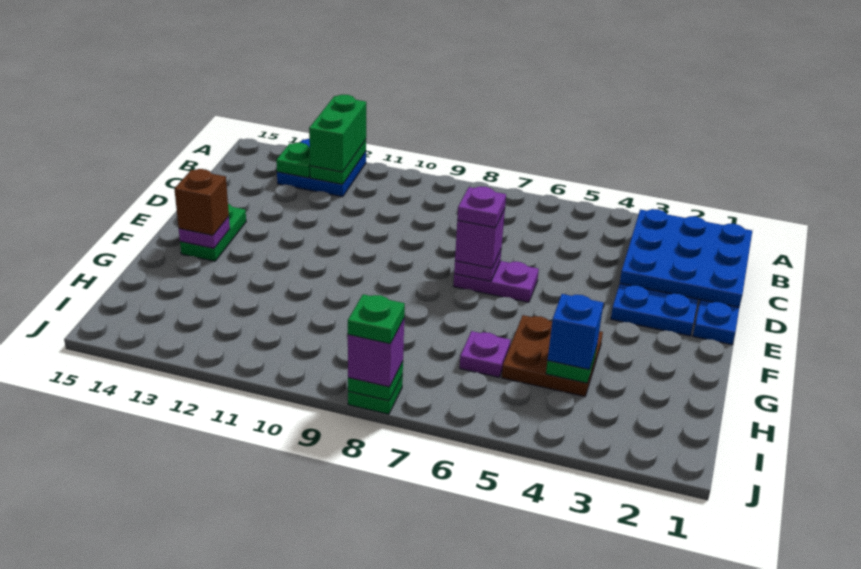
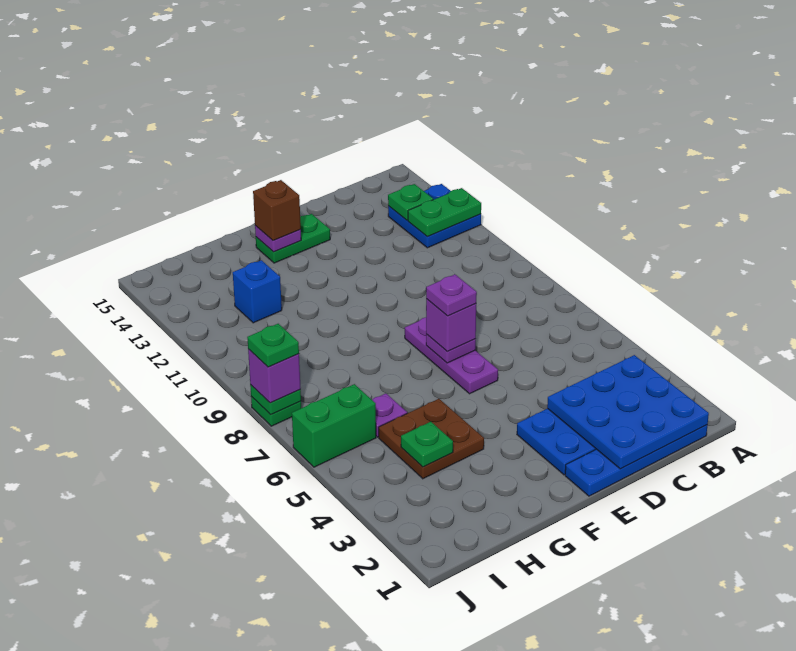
green brick A12:B12 level 3 -> green brick I6:J6 level 1
purple plate E6:E7 level 1 -> purple plate E6:E8 level 1
blue brick H4 level 3 -> blue brick H12 level 1

